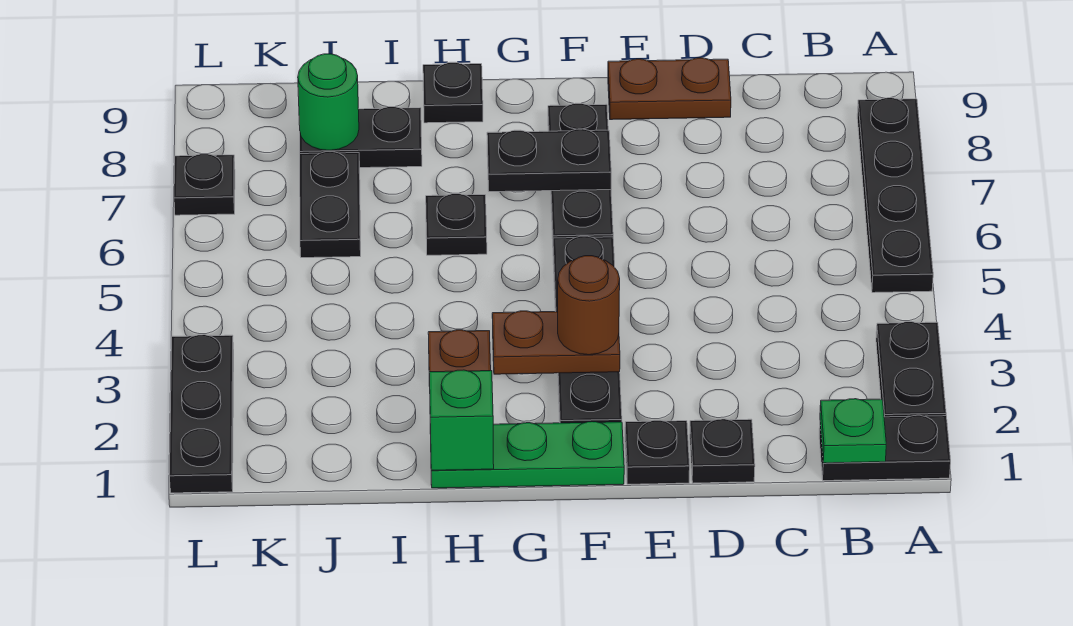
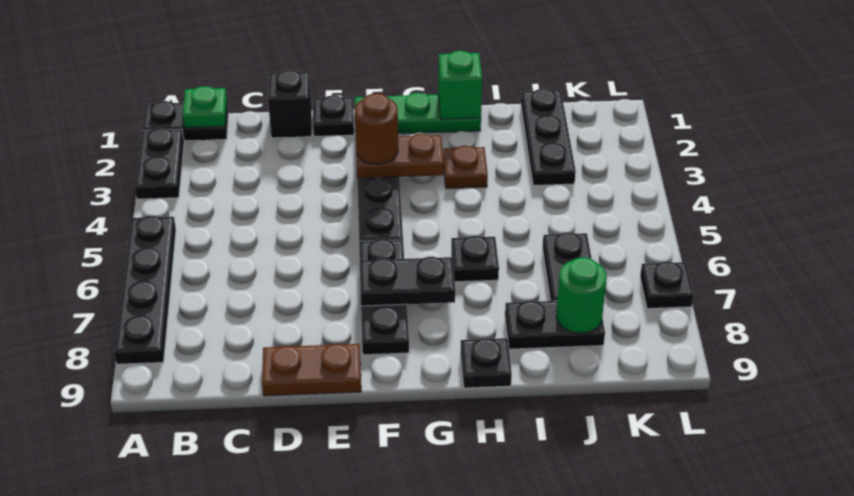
black plate D1 level 1 -> black brick D1 level 1
black plate L1:L3 level 1 -> black plate J1:J3 level 1

